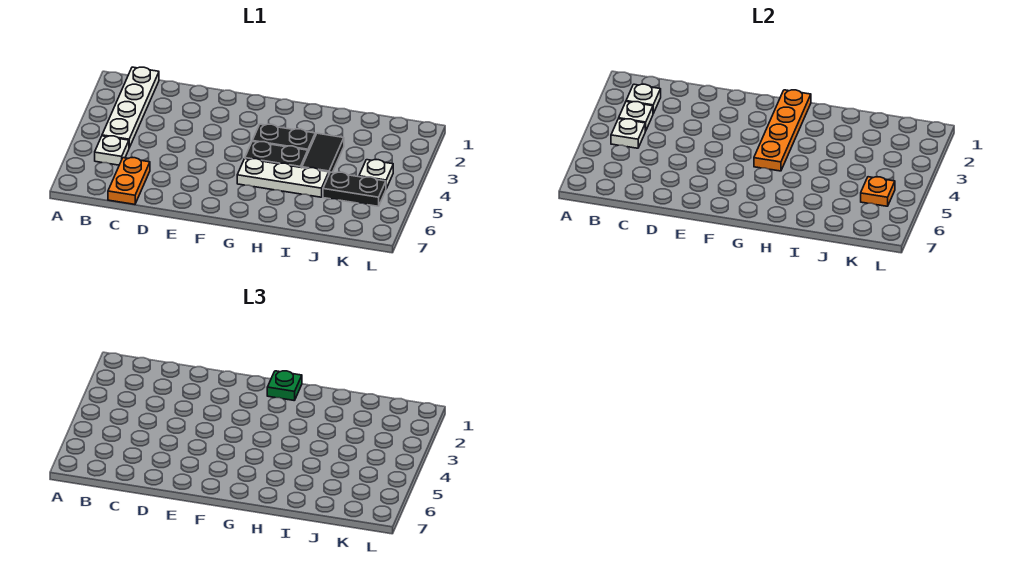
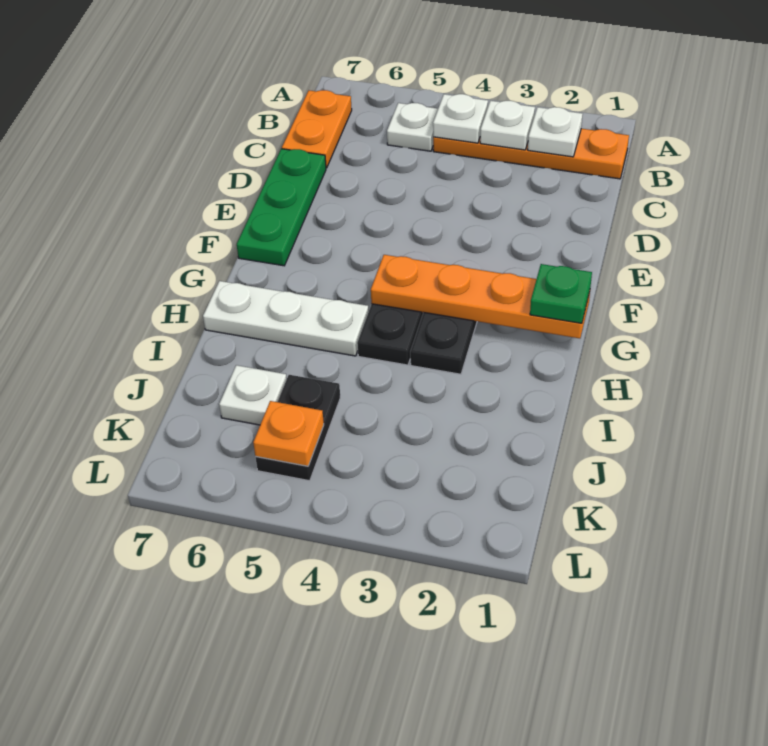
white plate B1:B4 level 1 -> orange plate B1:B4 level 1
orange plate C6:C7 level 1 -> orange plate B7:C7 level 1
none -> green plate D7:F7 level 1
white plate G5:I5 level 1 -> white plate H5:H7 level 1
black tile I3:I4 level 1 -> none
white plate K4 level 1 -> white plate J6 level 1

